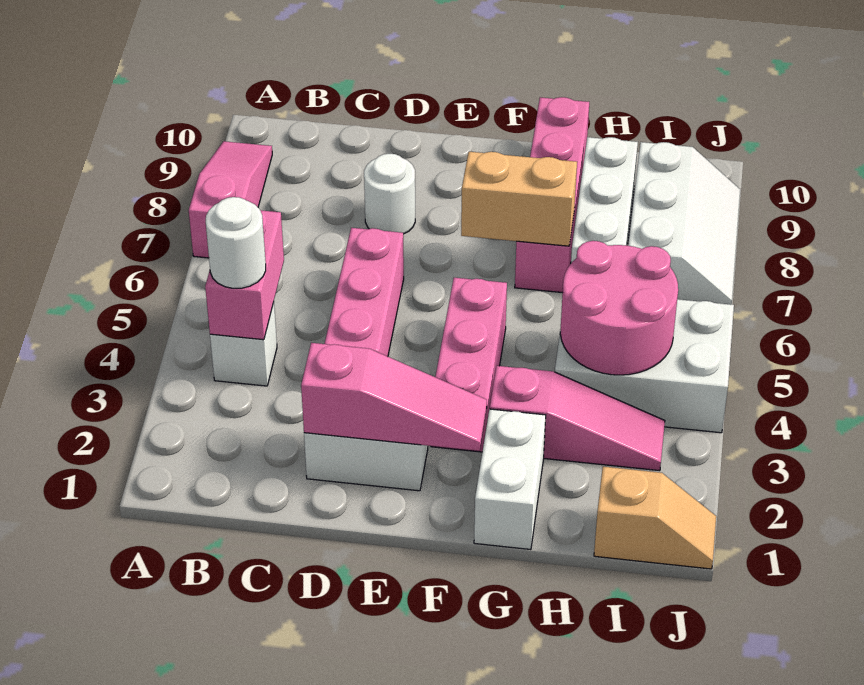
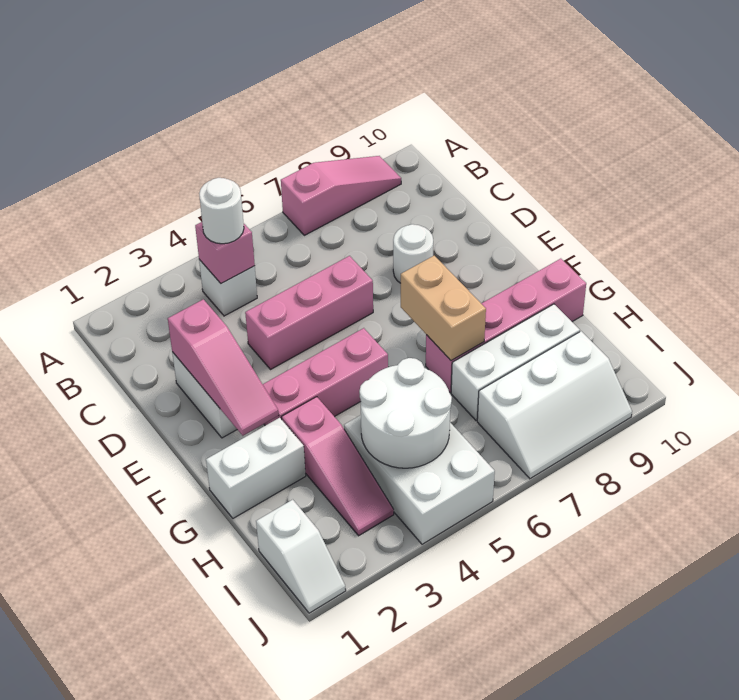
pink brick B4:B5 level 2 -> pink brick B4 level 2
pink round brick H4:I5 level 2 -> white round brick H4:I5 level 2
tan slope I1:J1 level 1 top I -> white slope I1:J1 level 1 top I

